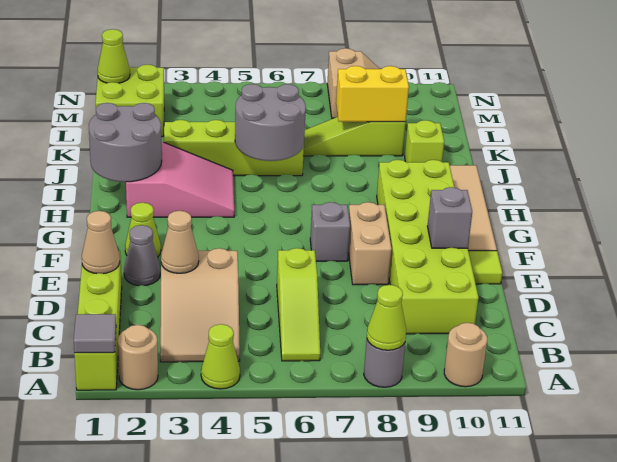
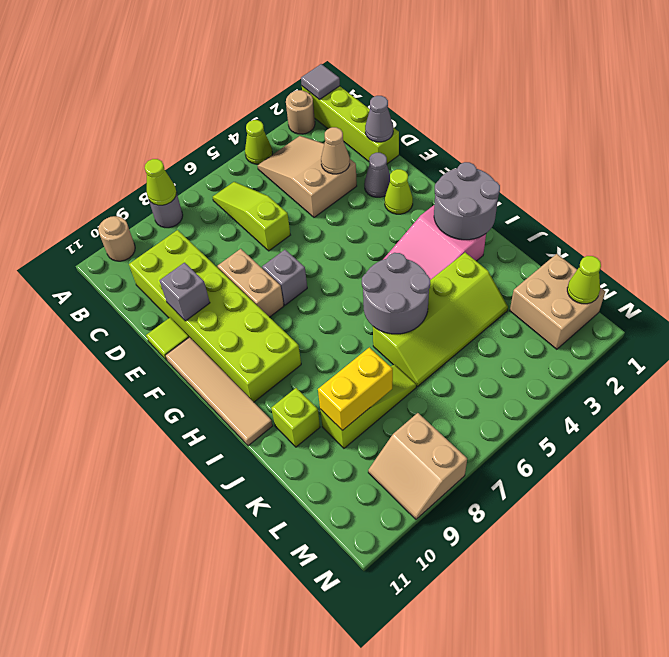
tan cone D1 level 2 -> grey cone D1 level 2
lime brick L1:M2 level 1 -> tan brick L1:M2 level 1

